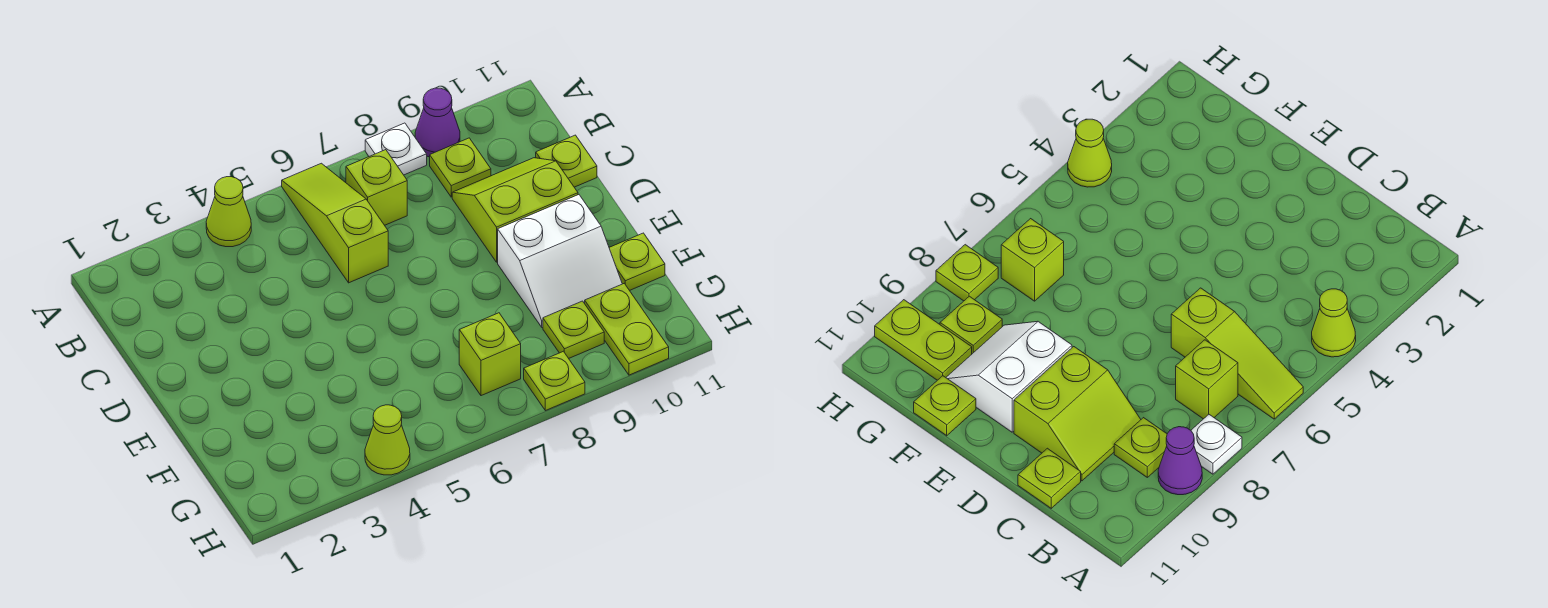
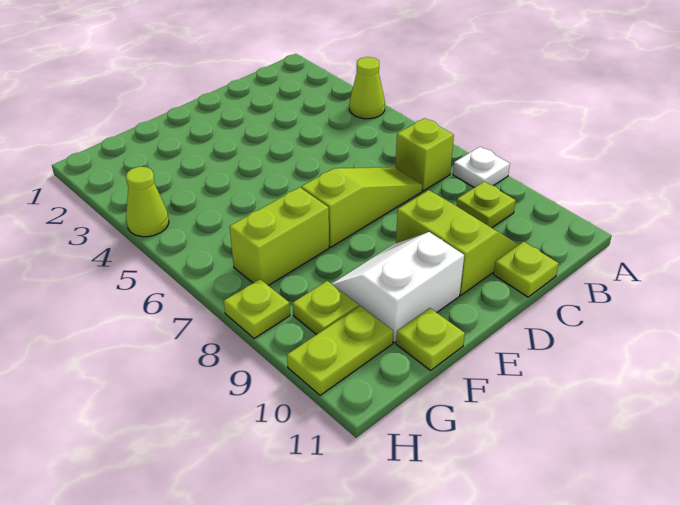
lime slope A6:C6 level 1 top C -> lime slope C7:E7 level 1 top E
purple cone A9 level 1 -> none
white slope E9:F10 level 1 top E -> white slope E9:F10 level 1 top 10
lime brick G7 level 1 -> lime brick F7:G7 level 1

